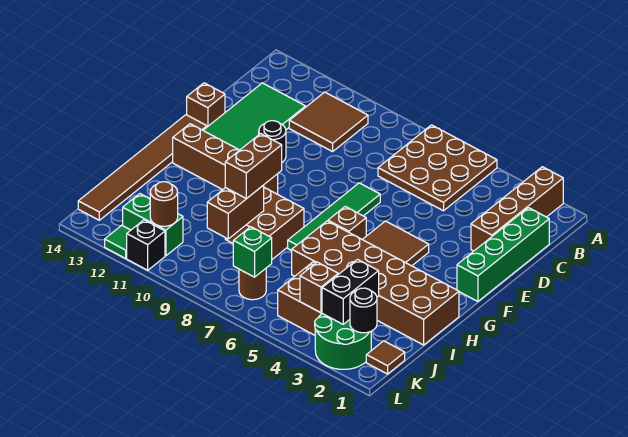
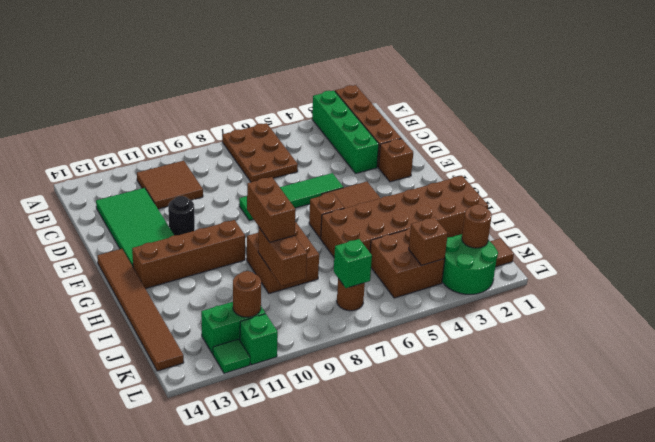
brown plate A5:C7 level 1 -> brown plate A6:C7 level 1
green brick C1:F1 level 1 -> green brick A3:D3 level 1
green tile E7:H7 level 1 -> green tile E5:E8 level 1
brown brick E14 level 1 -> brown brick E2 level 1
black brick J3:K3 level 2 -> none
black round brick K2 level 2 -> brown round brick K2 level 2
black brick L11 level 1 -> green brick L11 level 1

